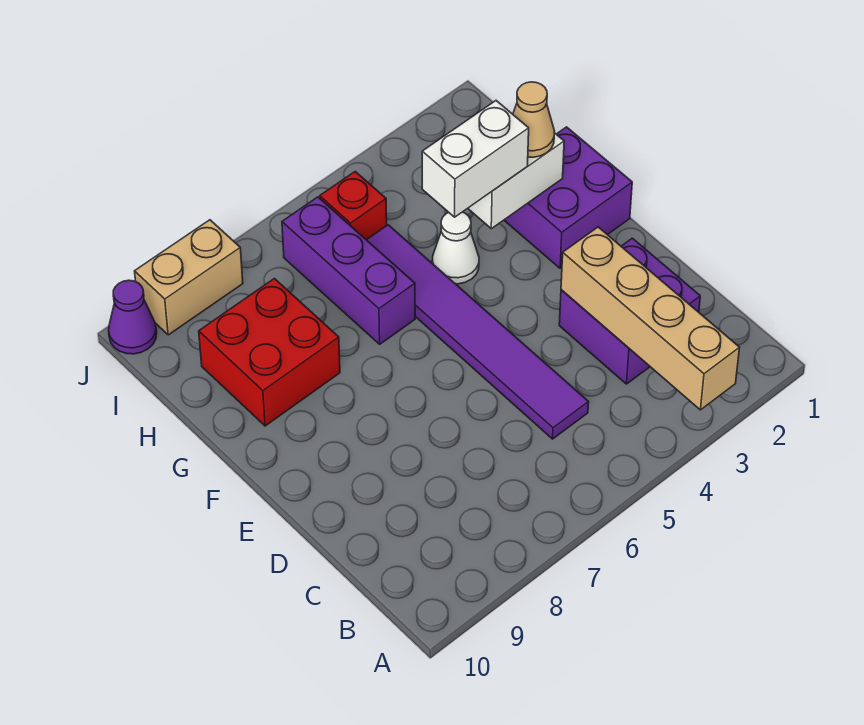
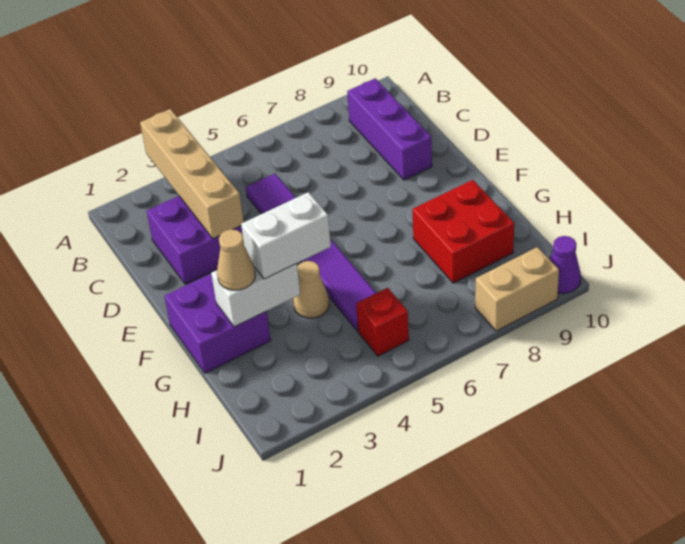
white cone G4 level 1 -> tan cone G4 level 1
purple brick G6:I6 level 1 -> purple brick B9:D9 level 1

